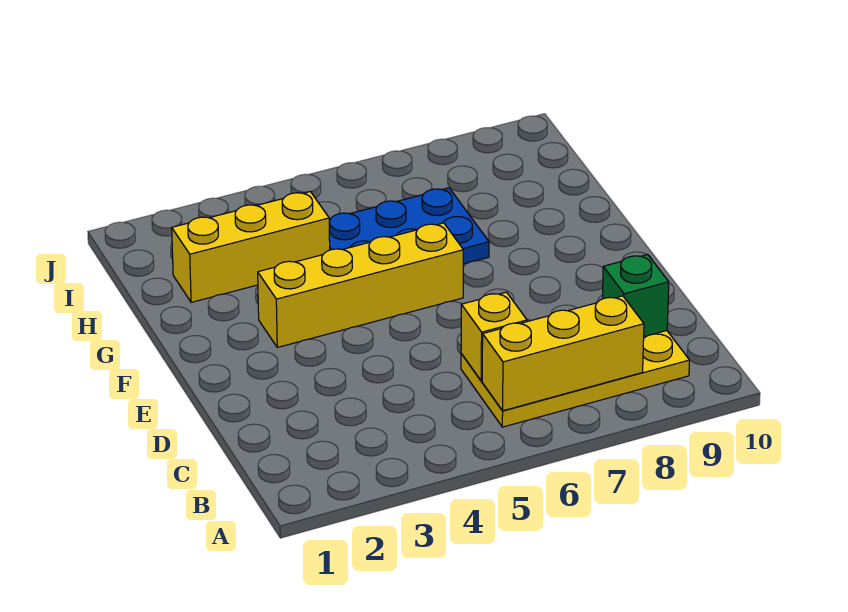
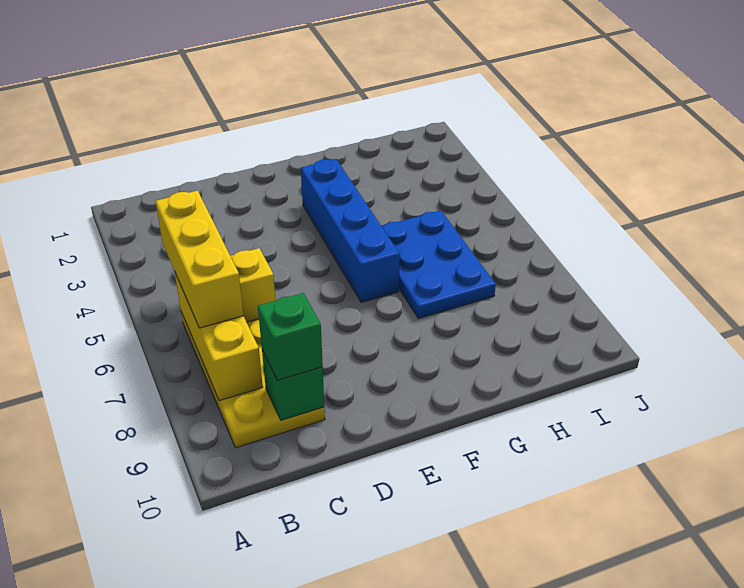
none -> green brick C9 level 3
yellow brick F3:F6 level 1 -> blue brick F3:F6 level 1
yellow brick H2:H4 level 1 -> yellow brick B5:B7 level 3

